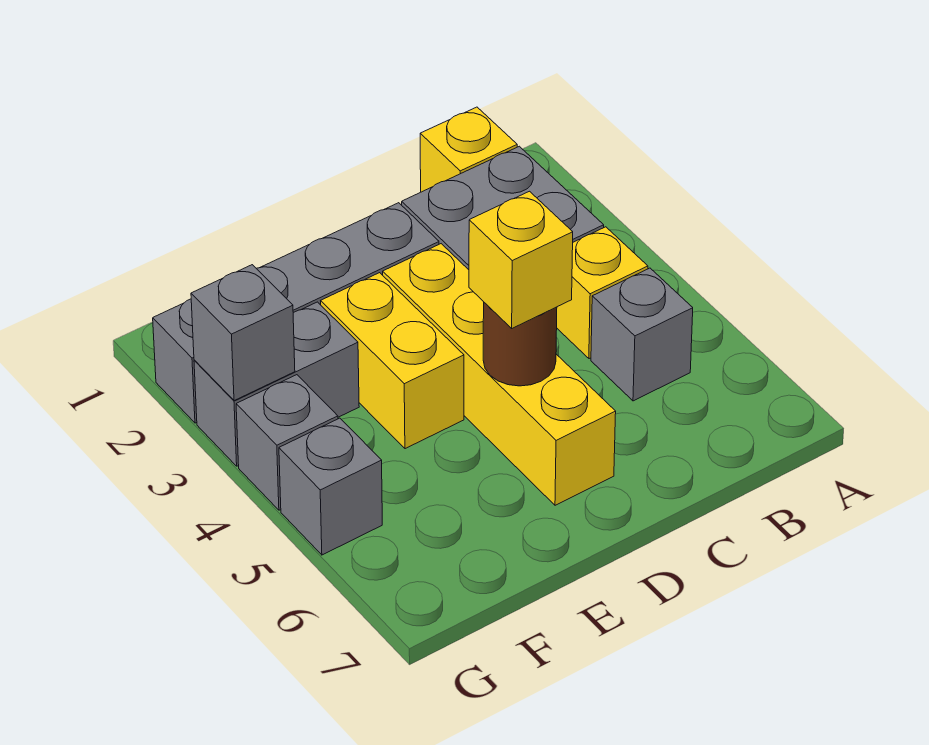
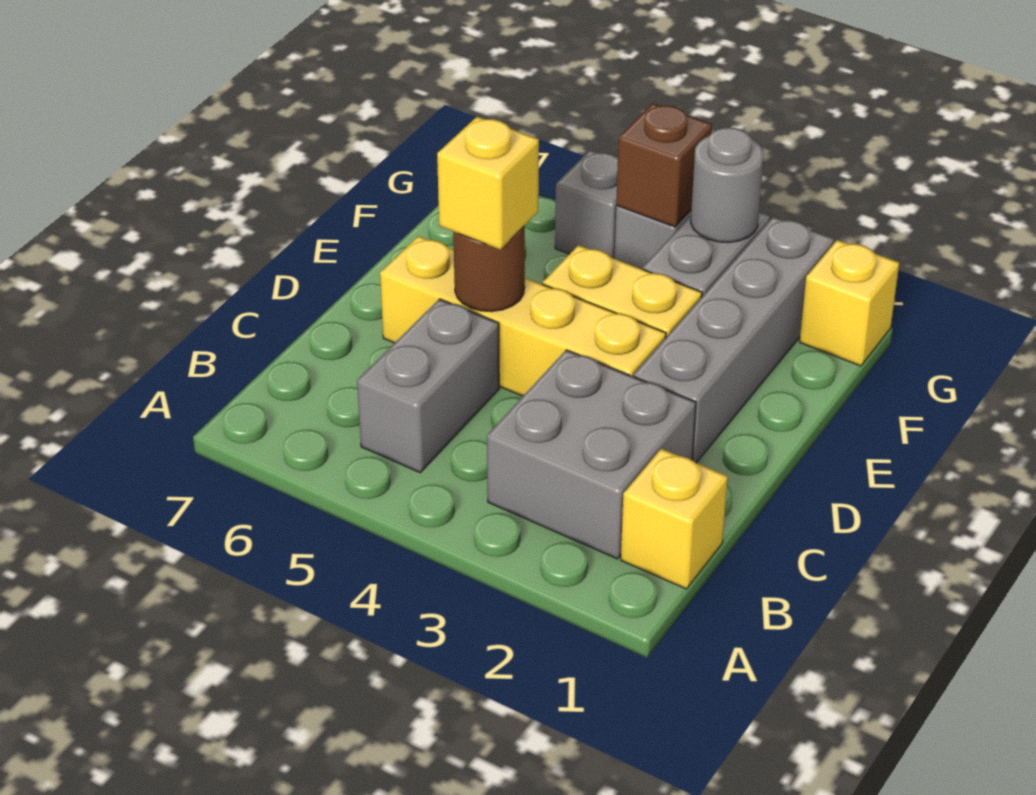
yellow brick B4 level 1 -> yellow brick G1 level 1
grey brick B5 level 1 -> grey brick B5:C5 level 1
grey brick G3 level 2 -> grey round brick G3 level 2
none -> brown brick G4 level 2

